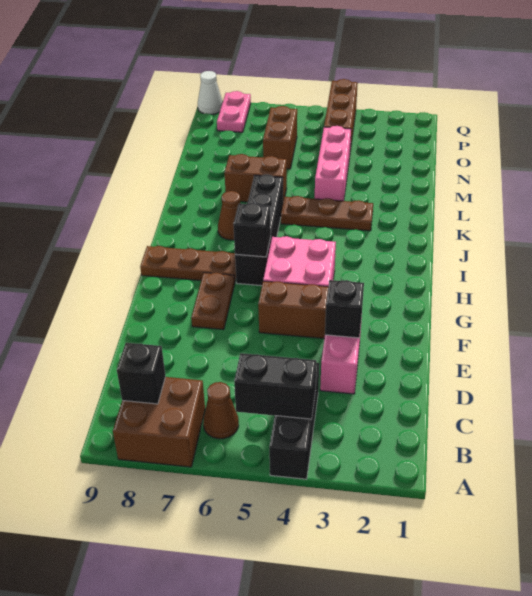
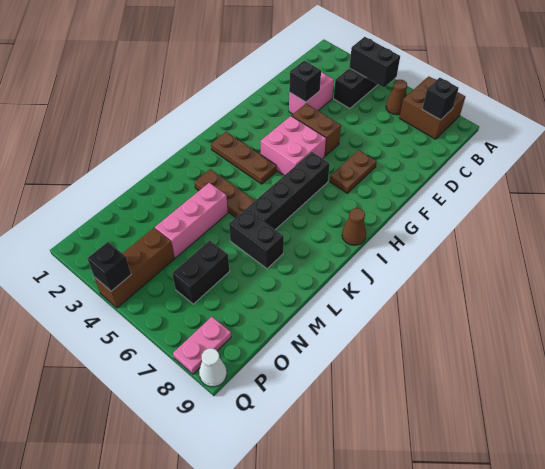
black brick H6 level 2 -> black brick Q4 level 2
brown plate H7:H9 level 1 -> brown plate I2:I4 level 1
brown cone J7 level 1 -> brown cone I9 level 1
brown brick L6:L7 level 1 -> black brick L6:L7 level 1
brown brick N6:O6 level 1 -> black brick N6:O6 level 1

